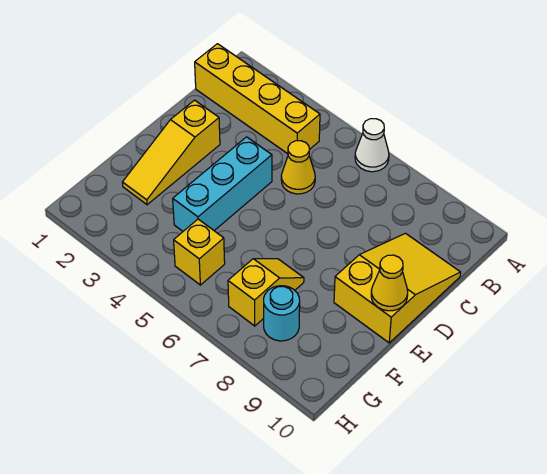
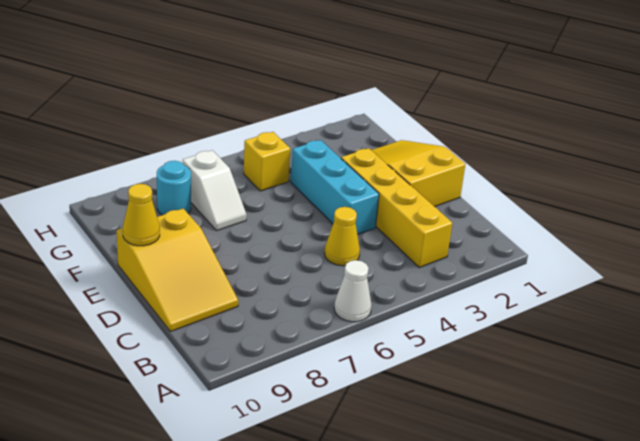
yellow brick B1:B4 level 1 -> yellow brick B3:E3 level 1
yellow slope D2:F2 level 1 top D -> yellow slope D1:F2 level 1 top D
yellow slope F7:G7 level 1 top G -> white slope F7:G7 level 1 top G

